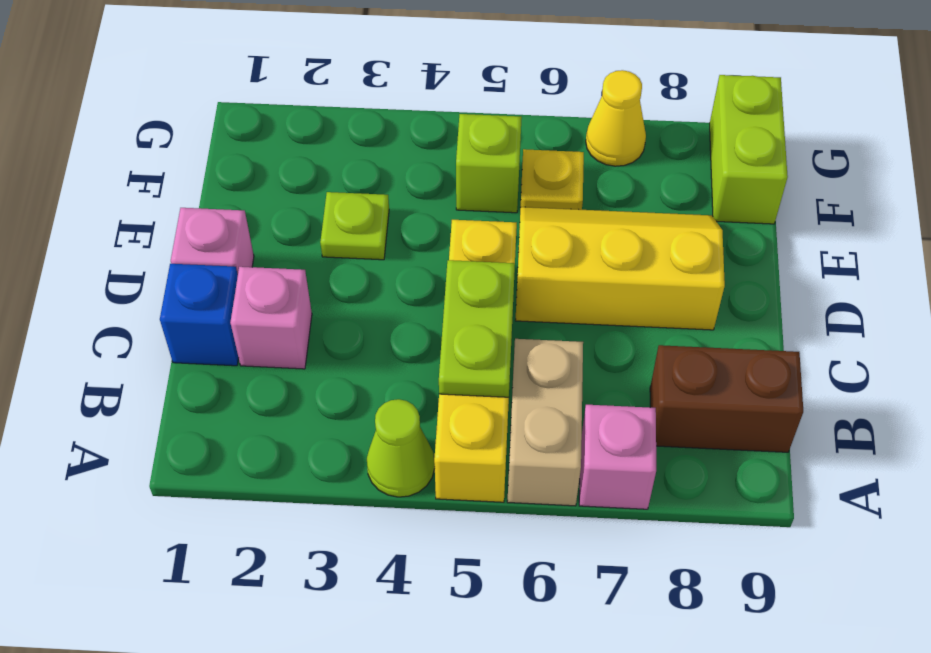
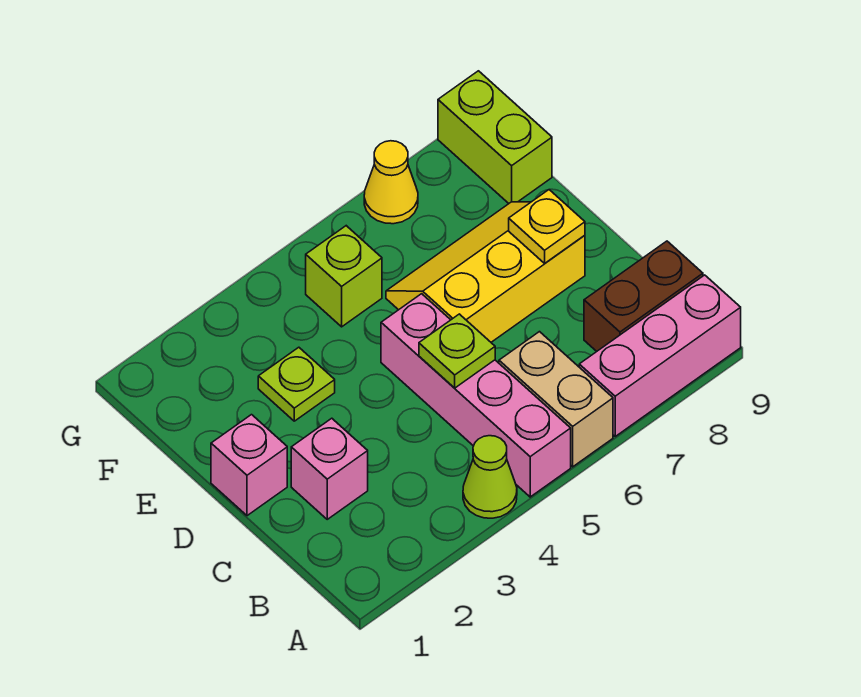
yellow brick A5:D5 level 1 -> pink brick A5:D5 level 1
pink brick A7 level 1 -> pink brick A7:A9 level 1
lime plate B5:C5 level 2 -> lime plate C5 level 2
blue brick C1 level 1 -> none
yellow plate F6 level 1 -> yellow plate D8 level 2

